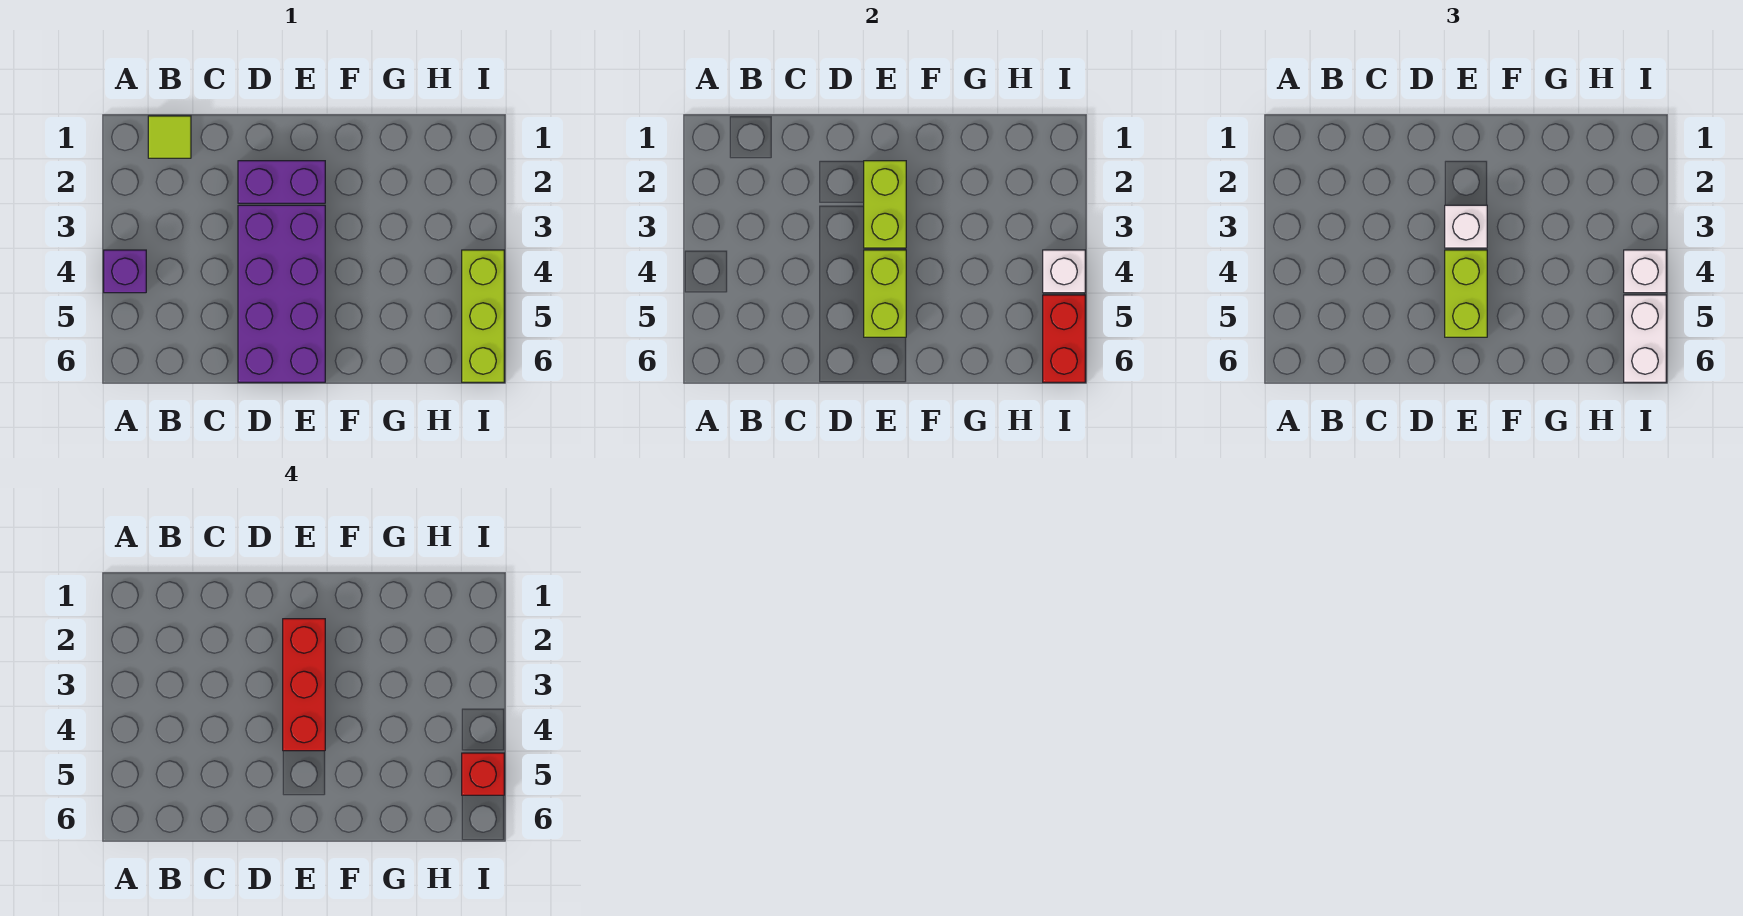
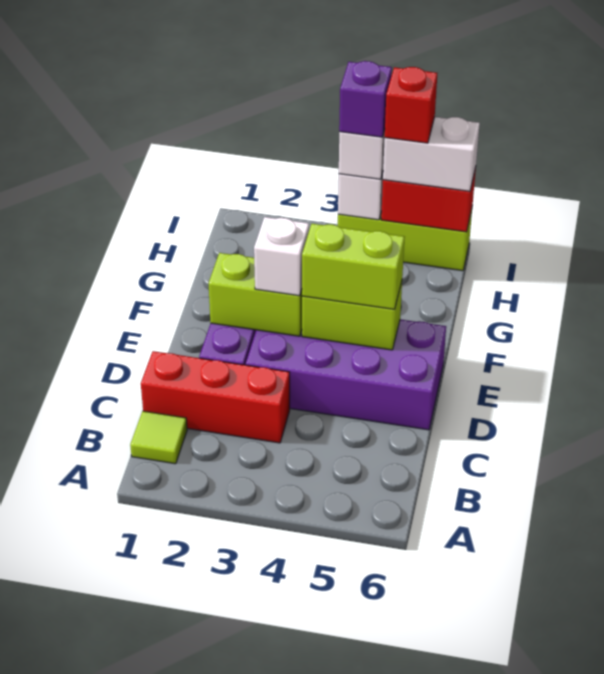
purple brick A4 level 1 -> purple brick I4 level 4
red brick E2:E4 level 4 -> red brick C1:C3 level 1

